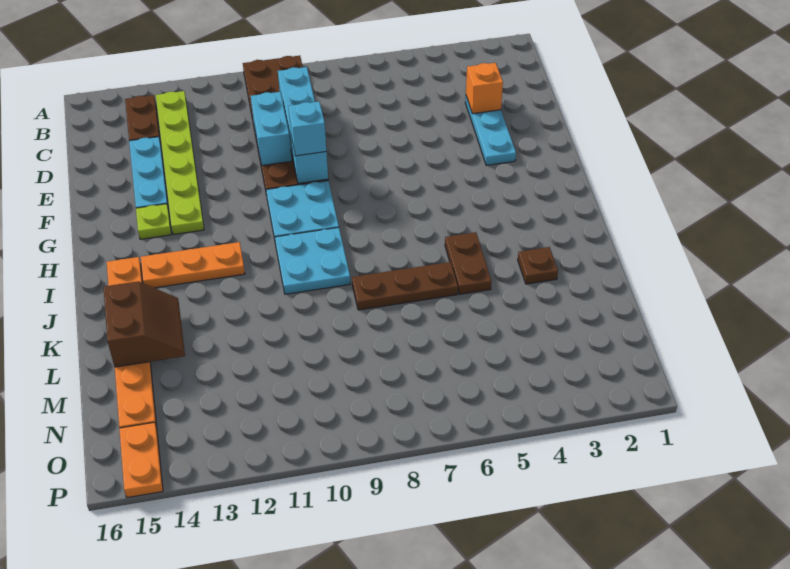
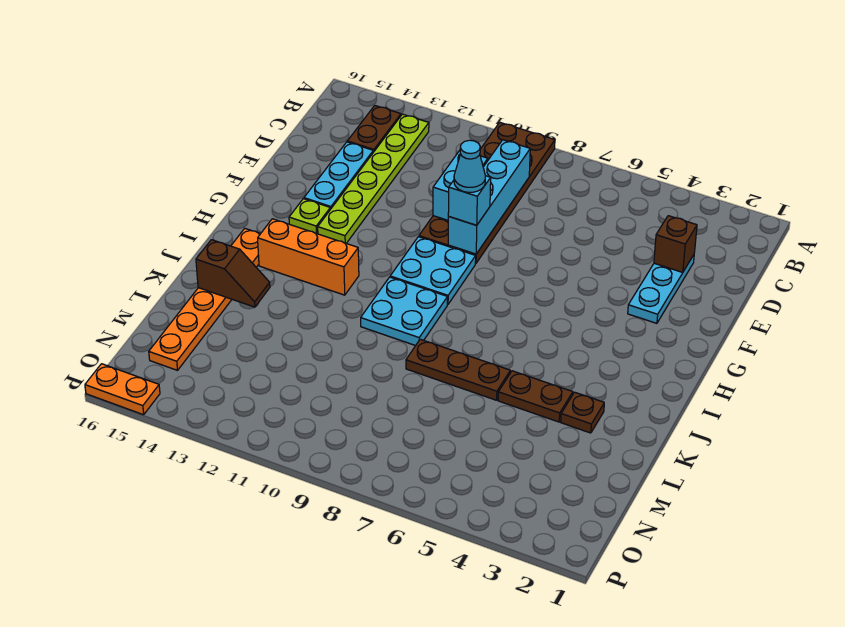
orange brick D3 level 2 -> brown brick D3 level 2
none -> cyan cone F9 level 4
orange plate I12:I14 level 1 -> orange brick I12:I14 level 1
brown plate J5:K5 level 1 -> brown plate K4:K5 level 1
brown slope K14:L15 level 2 top 15 -> brown slope K14:K15 level 2 top 15
orange plate O15:P15 level 1 -> orange plate P15:P16 level 1

